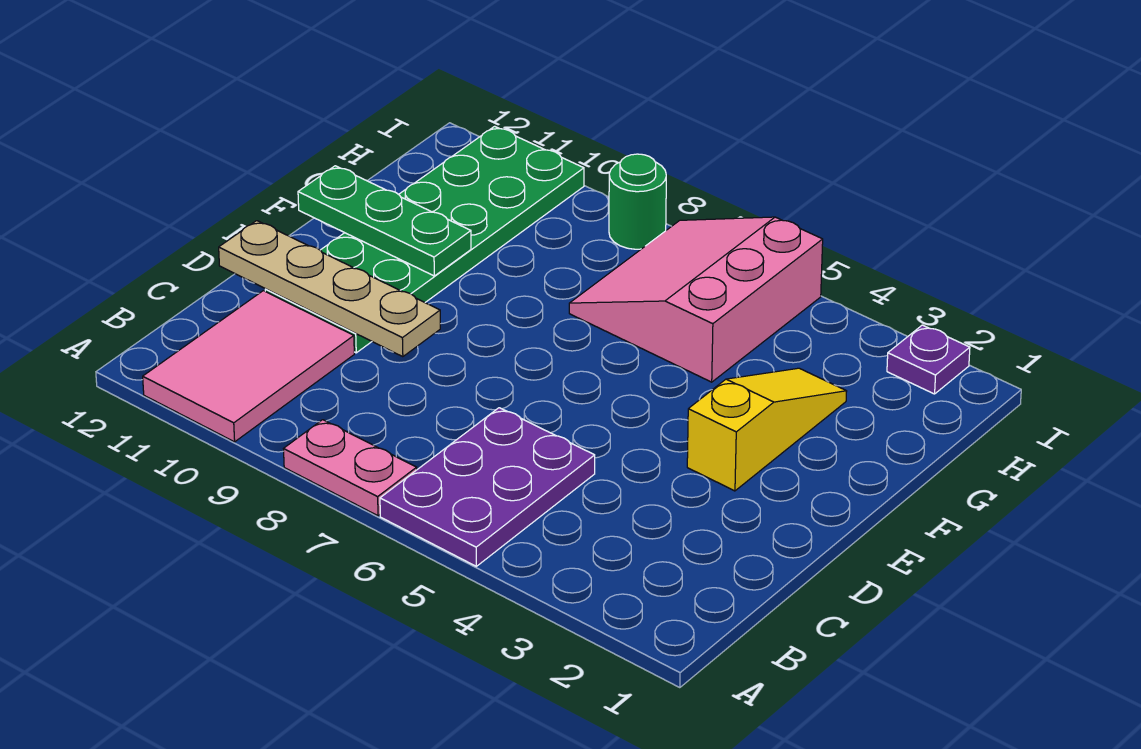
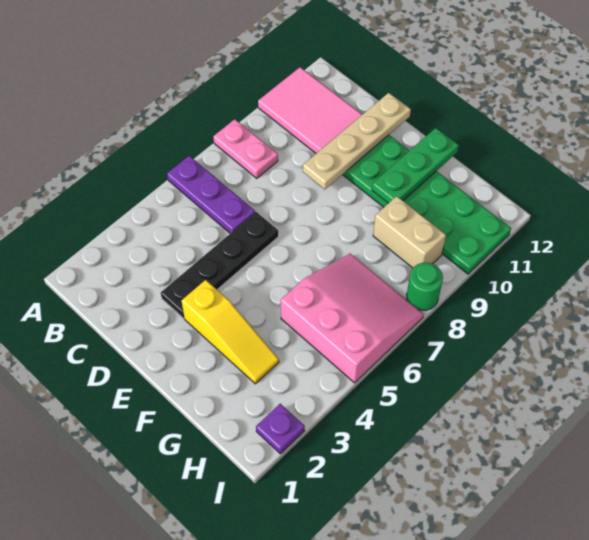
purple plate A5:C6 level 1 -> purple plate A6:C6 level 1
pink plate A7:A8 level 1 -> pink plate A8:B8 level 1
none -> black plate D3:D6 level 1
none -> tan brick G9:H9 level 1

